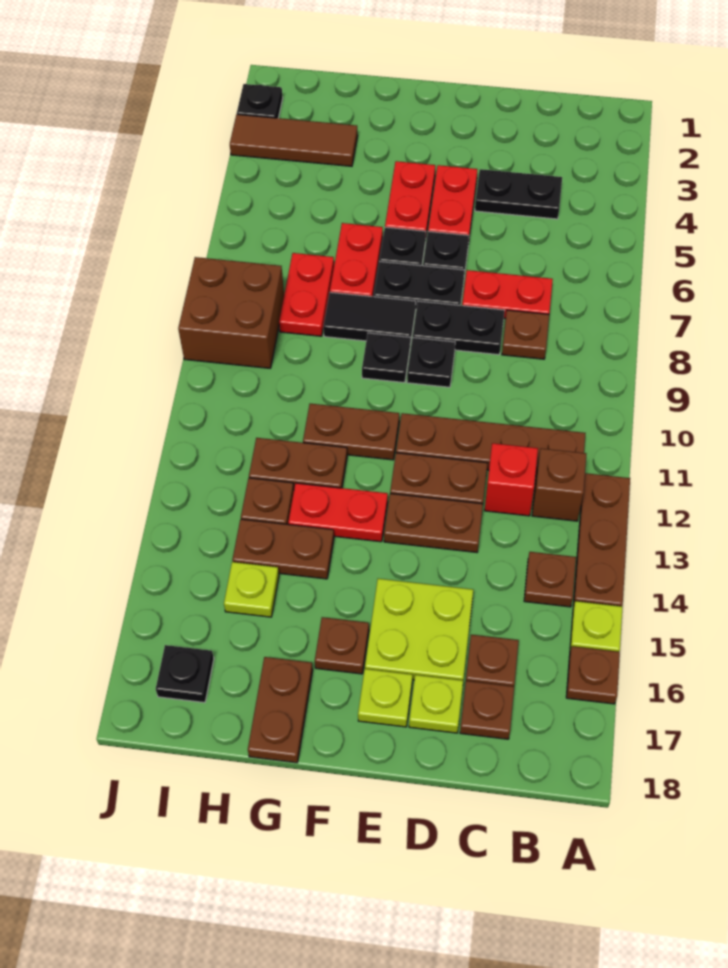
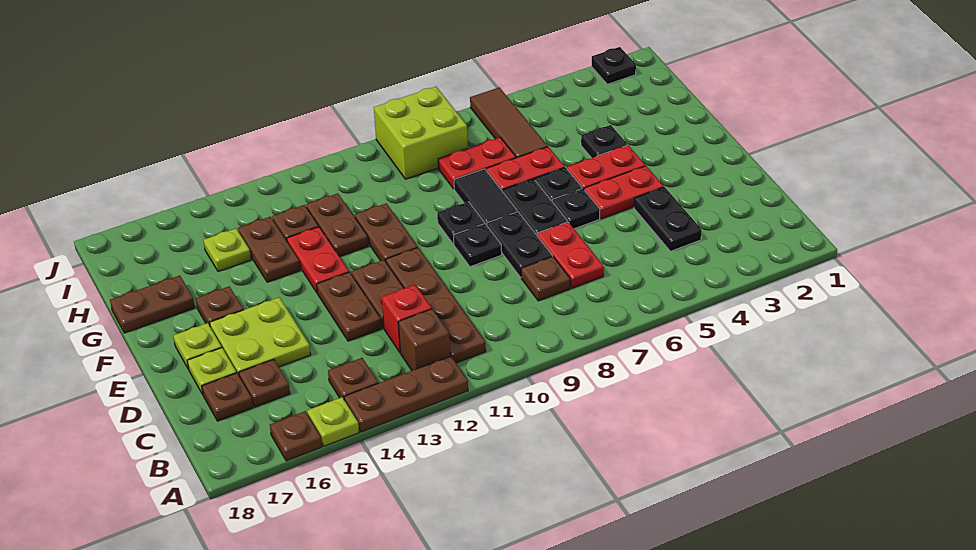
brown tile H3:J3 level 1 -> brown tile H6:J6 level 1
brown brick I8:J9 level 1 -> lime brick I8:J9 level 1
black plate I17 level 1 -> black plate G4 level 1

